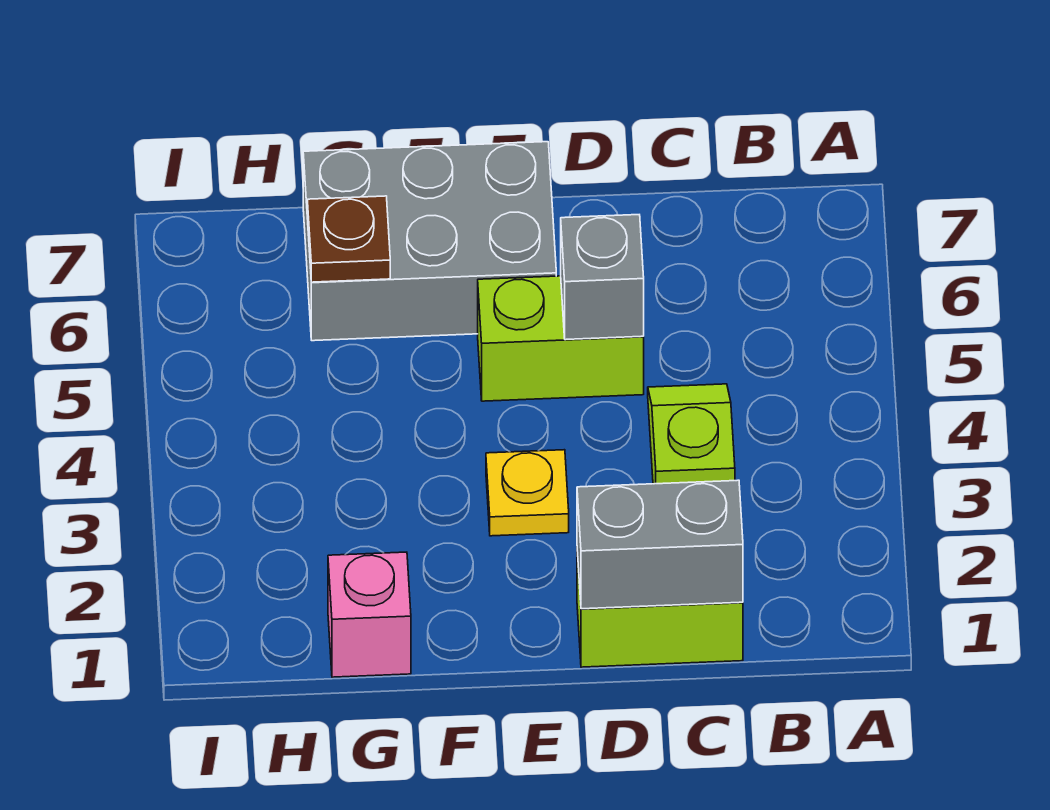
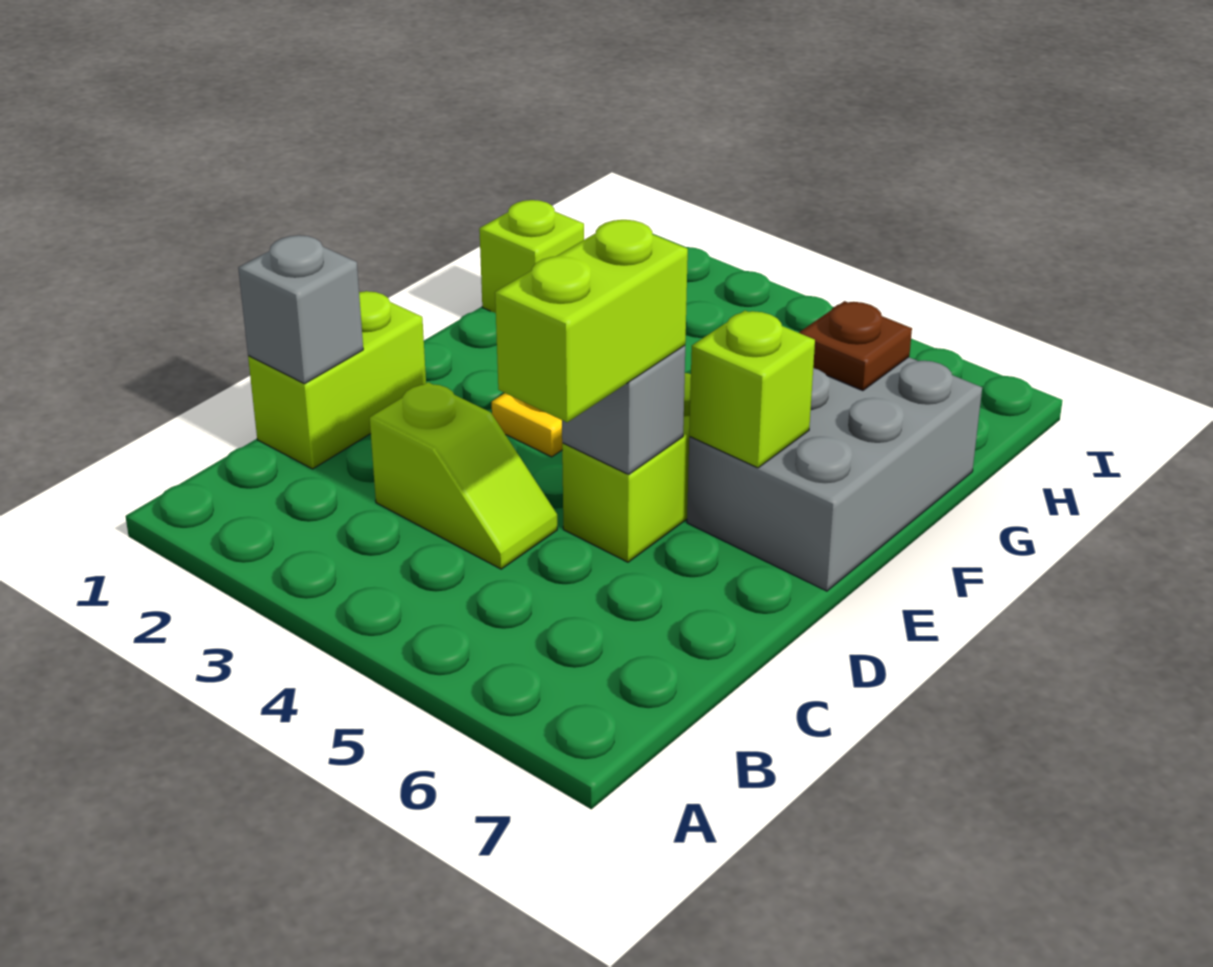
grey brick C1:D1 level 2 -> grey brick C1 level 2
none -> lime brick C5:D5 level 3
none -> lime brick E6 level 2
pink brick G1 level 1 -> lime brick G1 level 1

